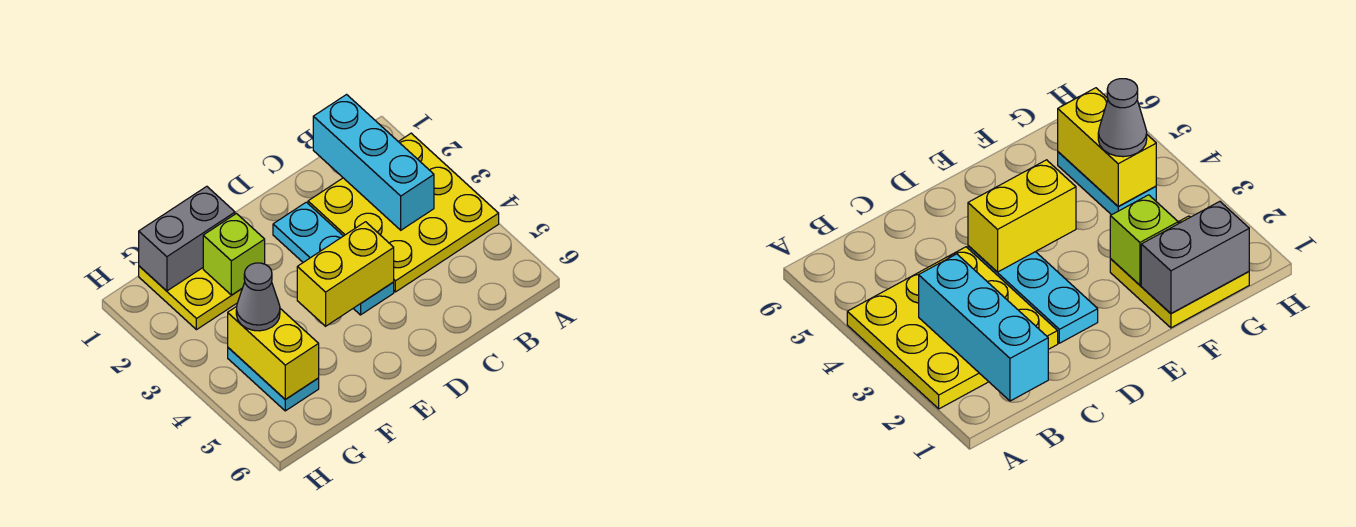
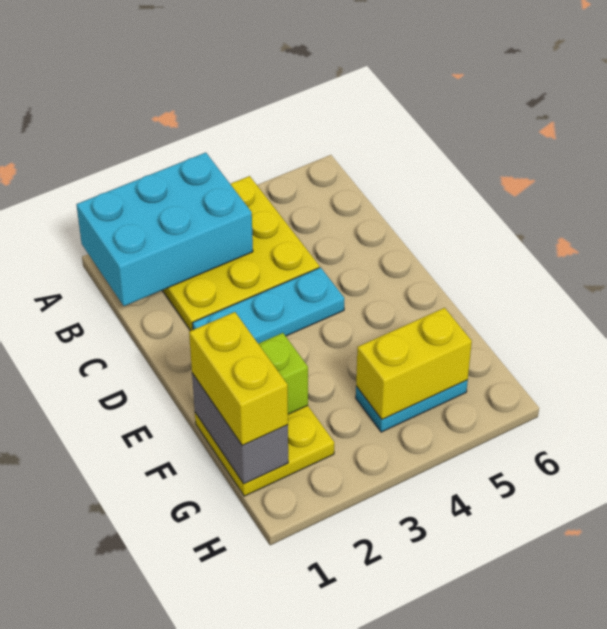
cyan brick B1:B3 level 2 -> cyan brick A1:B3 level 2
yellow brick D4:E4 level 2 -> yellow brick F1:G1 level 3
grey cone G4 level 3 -> none

